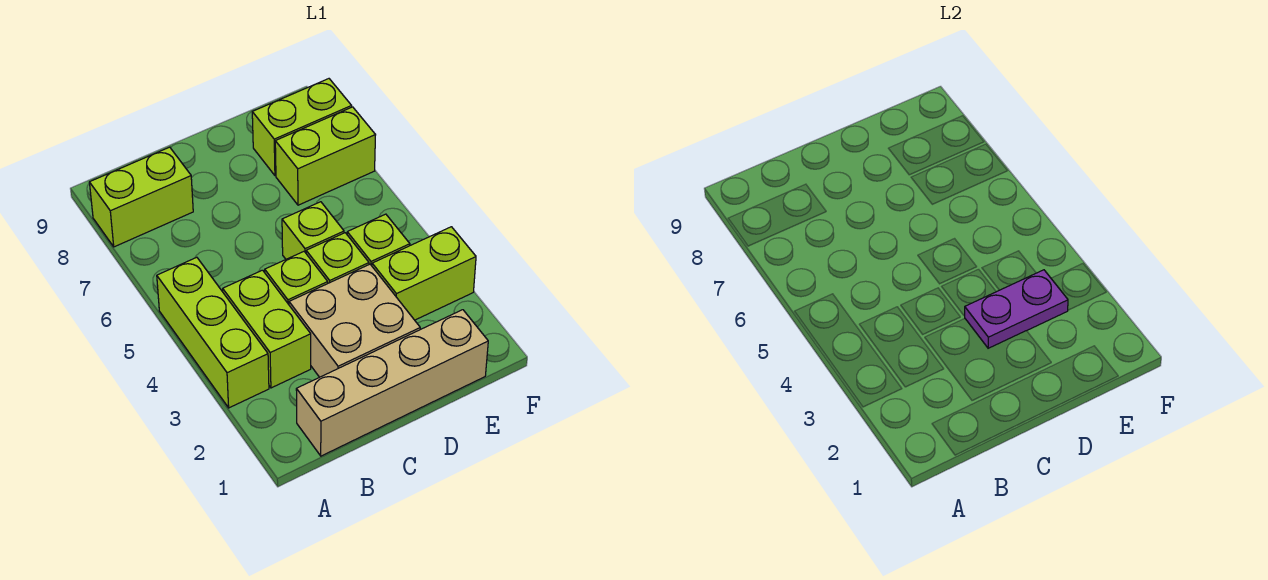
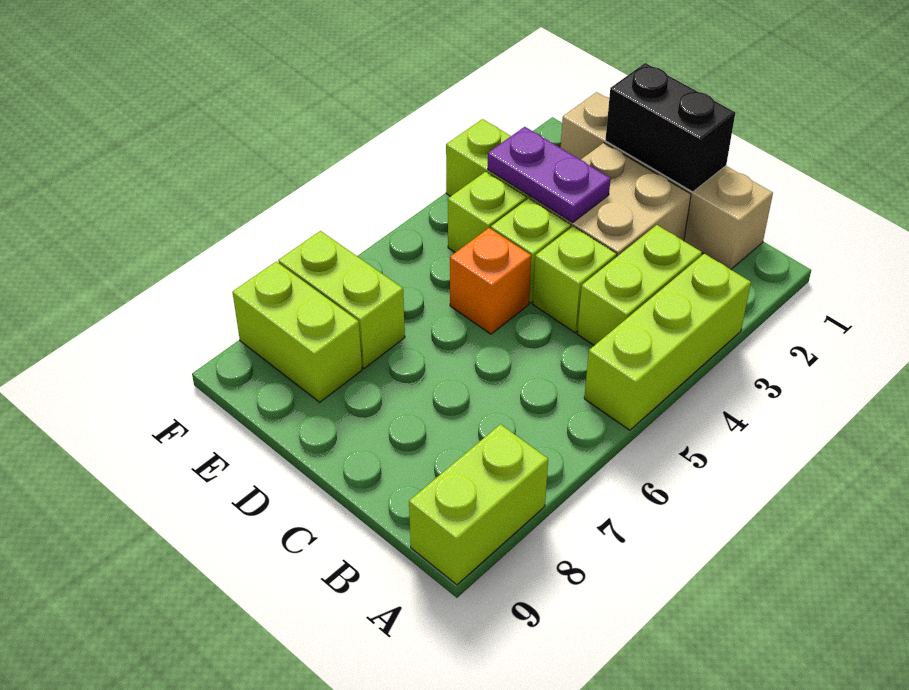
lime brick A8:B8 level 1 -> lime brick A8:A9 level 1
none -> black brick C1:D1 level 2
lime brick D5 level 1 -> orange brick D5 level 1

